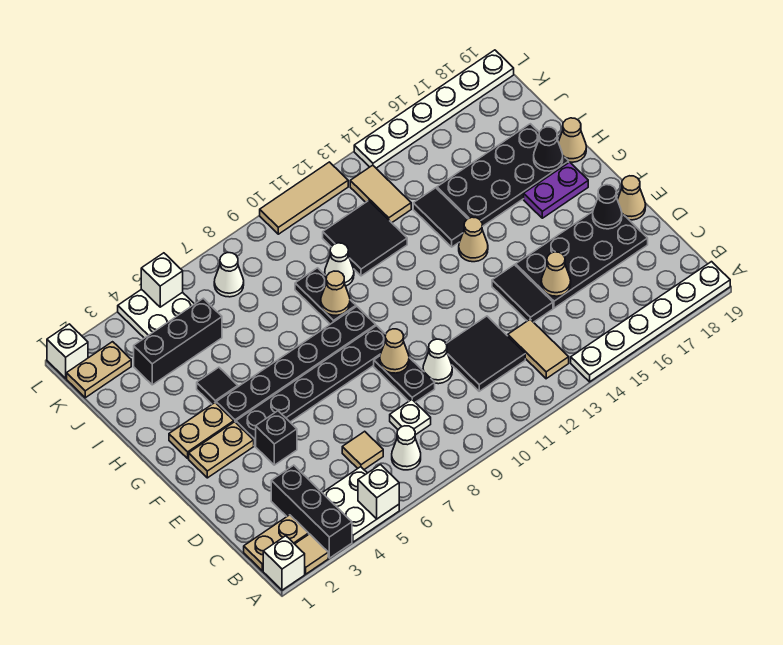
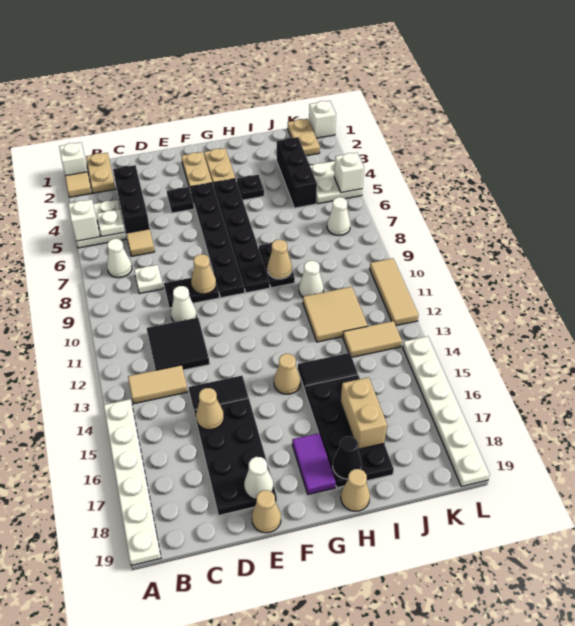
black brick A3:C3 level 1 -> black brick C3:C5 level 1
none -> white plate B5 level 2
black brick E4 level 1 -> black plate E4 level 1
black cone E18 level 2 -> white cone E18 level 2
purple plate G17:G18 level 1 -> purple tile G17:G18 level 1
black tile H4 level 1 -> black plate H4 level 1
black plate H9:I9 level 1 -> black plate H8:H9 level 1
black tile I11:J12 level 1 -> tan tile I11:J12 level 1
none -> tan brick I16:I17 level 2

